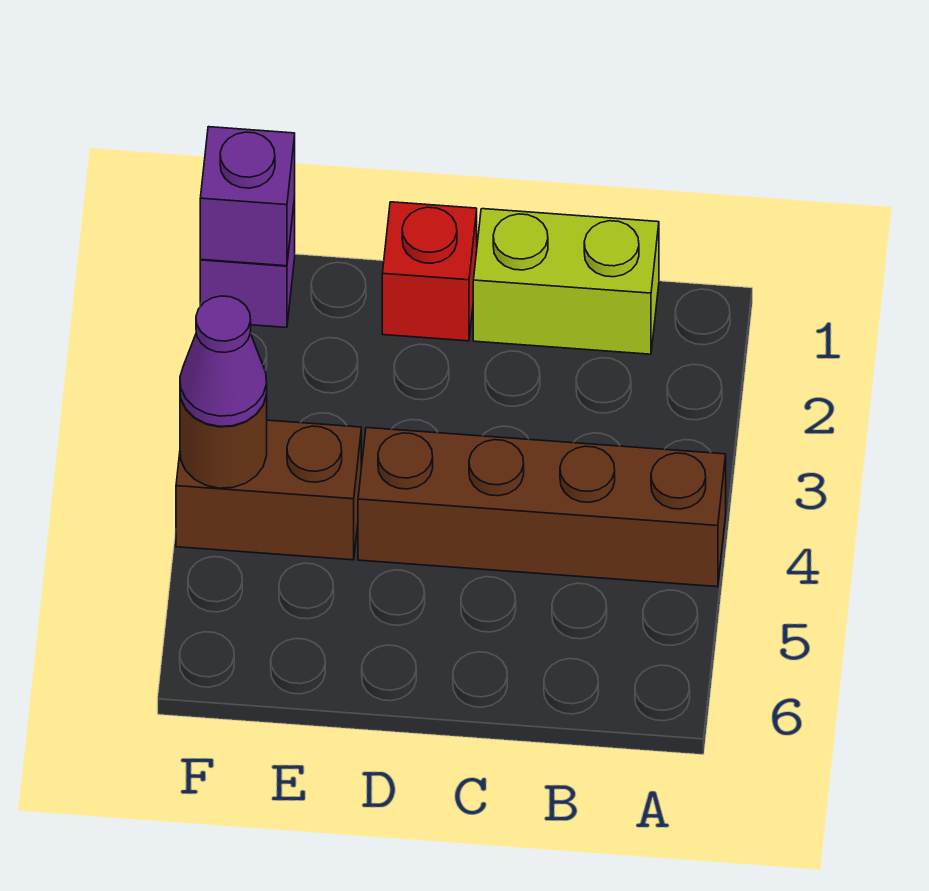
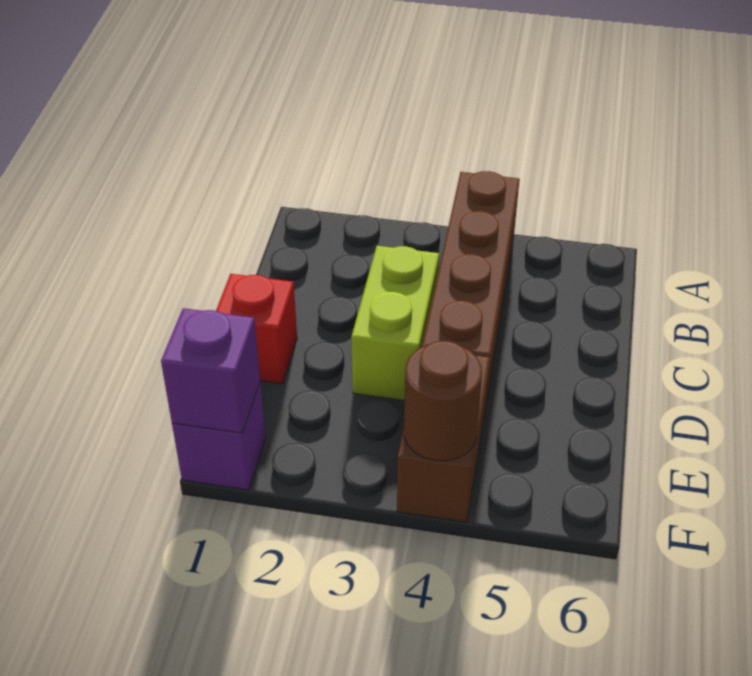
lime brick B1:C1 level 1 -> lime brick C3:D3 level 1
purple cone F4 level 3 -> none

